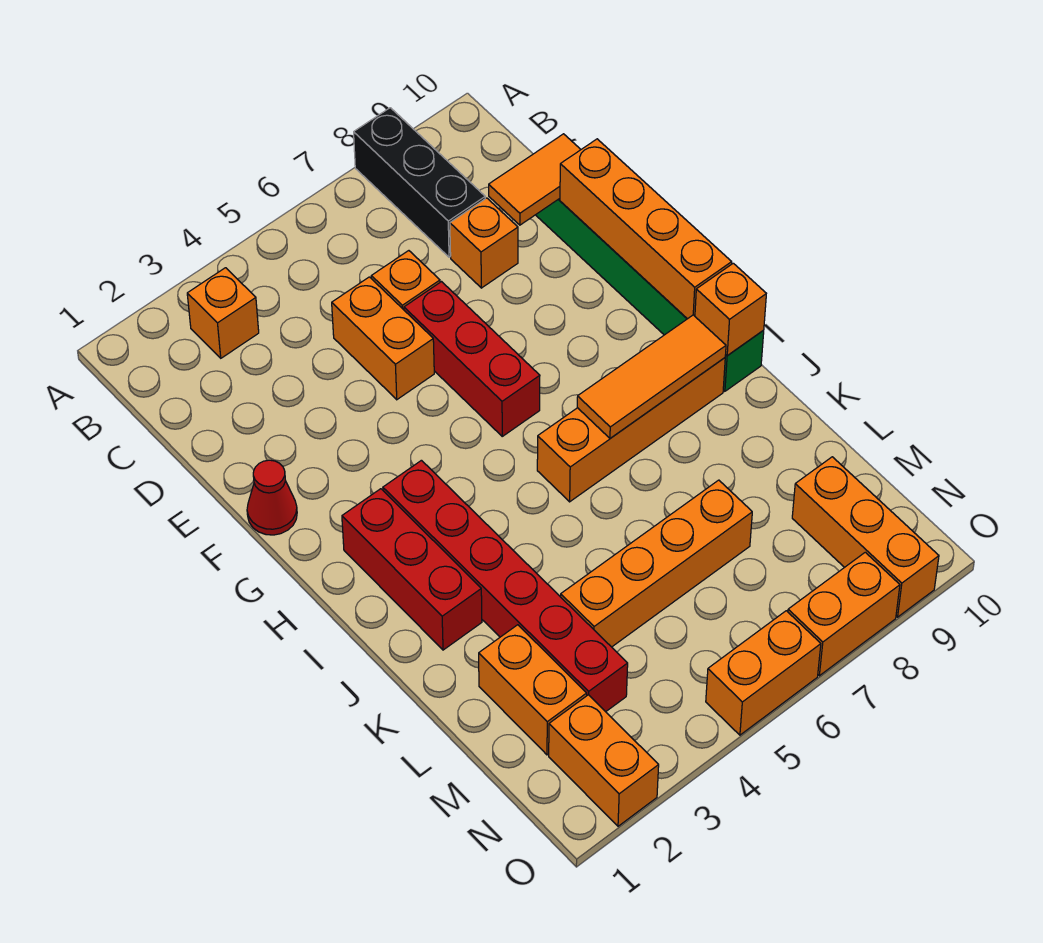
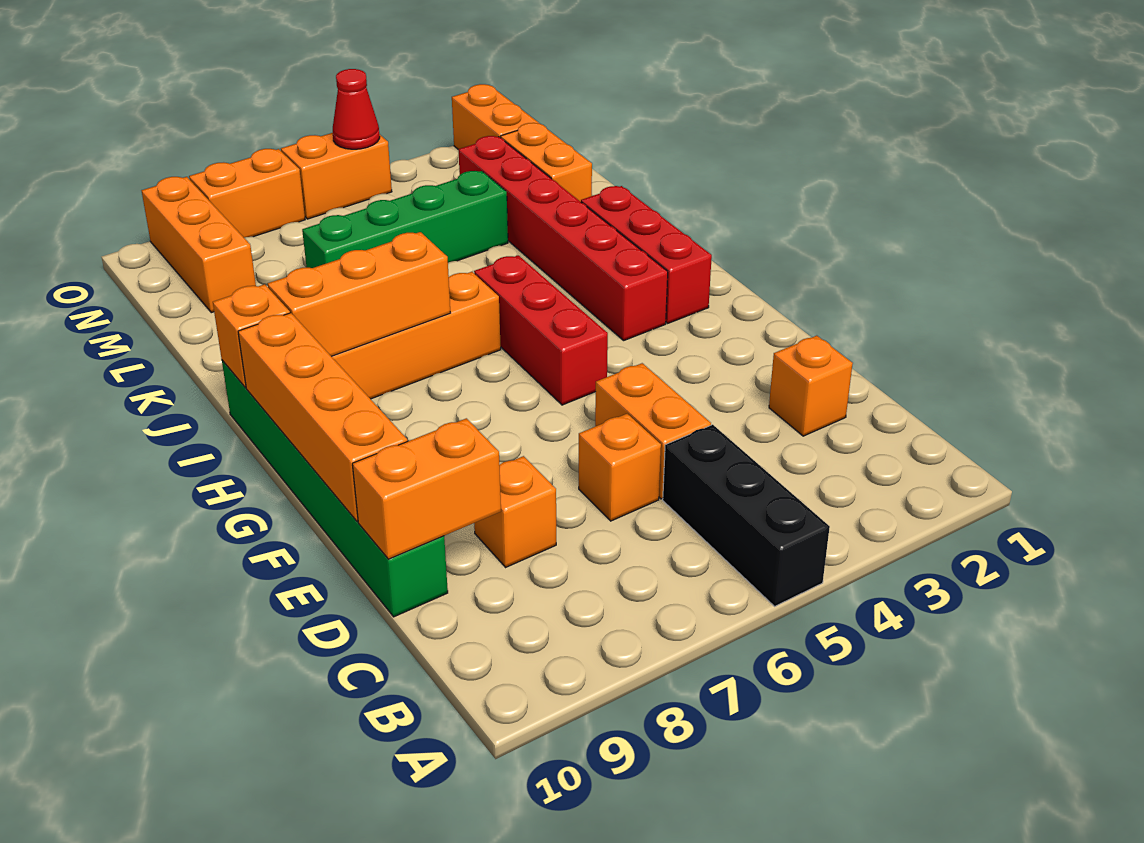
black brick A8:C8 level 1 -> black brick A5:C5 level 1
orange brick B3 level 1 -> orange brick D2 level 1
orange tile D9:D10 level 2 -> orange brick D9:D10 level 2
red brick E6:G6 level 1 -> red brick G5:I5 level 1
red cone F1 level 1 -> red cone O5 level 2
orange tile I7:I9 level 2 -> orange brick I7:I9 level 2
orange brick L4:L7 level 1 -> green brick L4:L7 level 1

